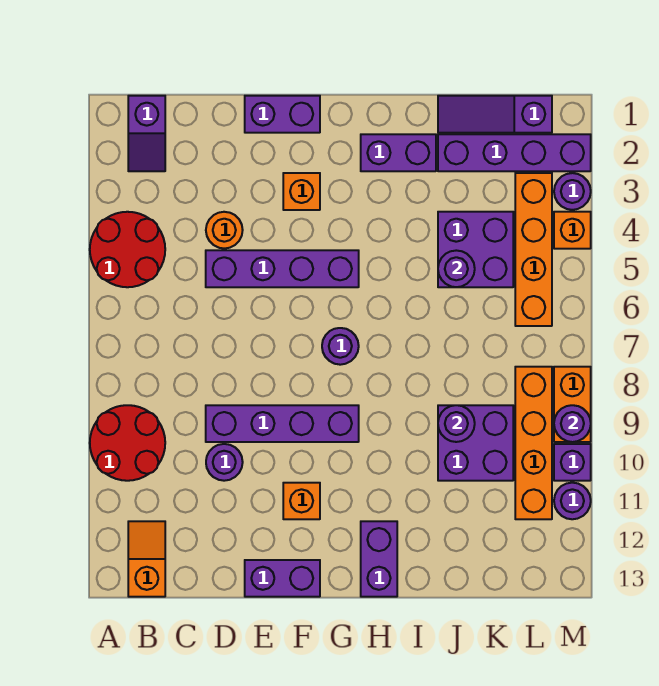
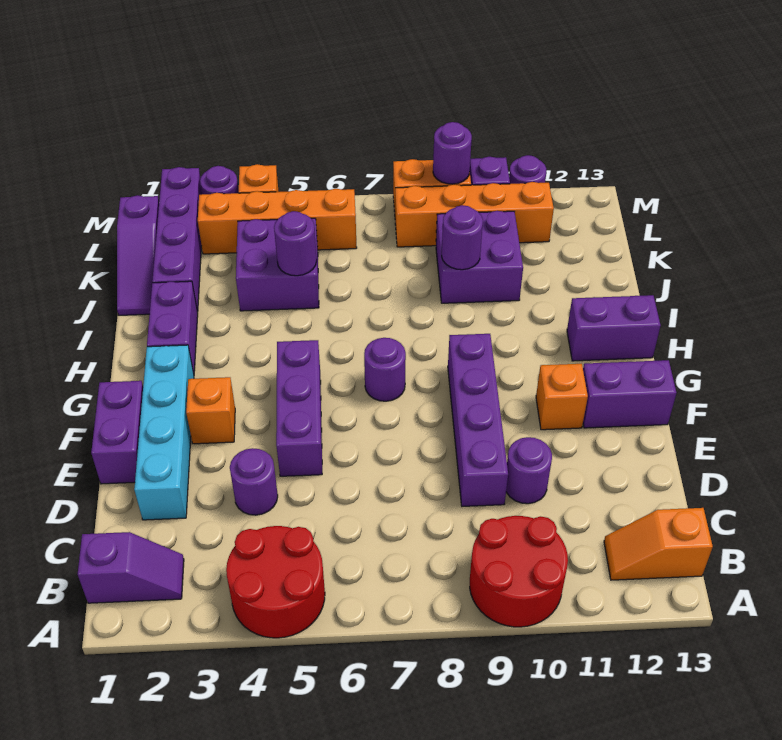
none -> cyan brick D2:G2 level 1
orange round brick D4 level 1 -> purple round brick D4 level 1
purple brick D5:G5 level 1 -> purple brick E5:G5 level 1
purple brick E13:F13 level 1 -> purple brick F12:F13 level 1

